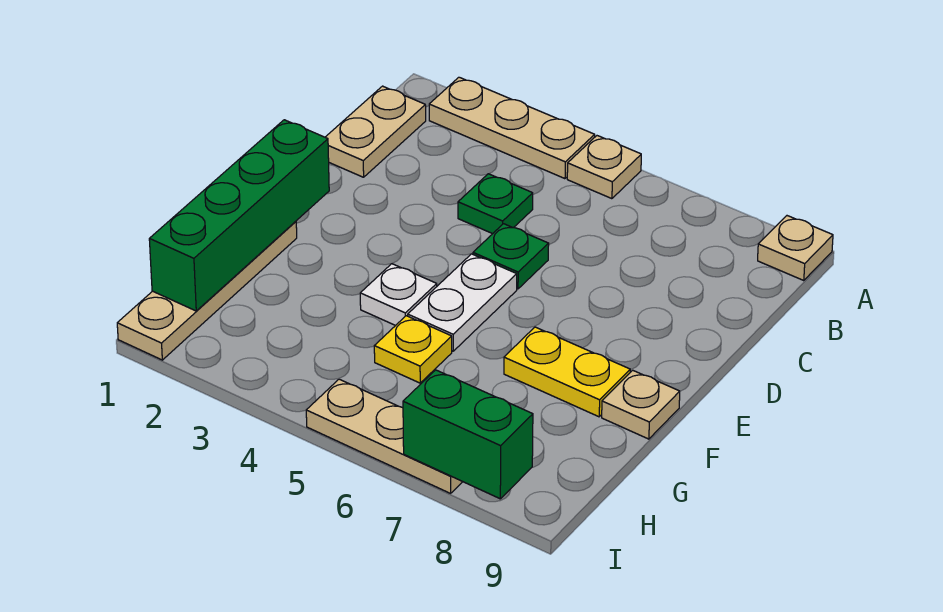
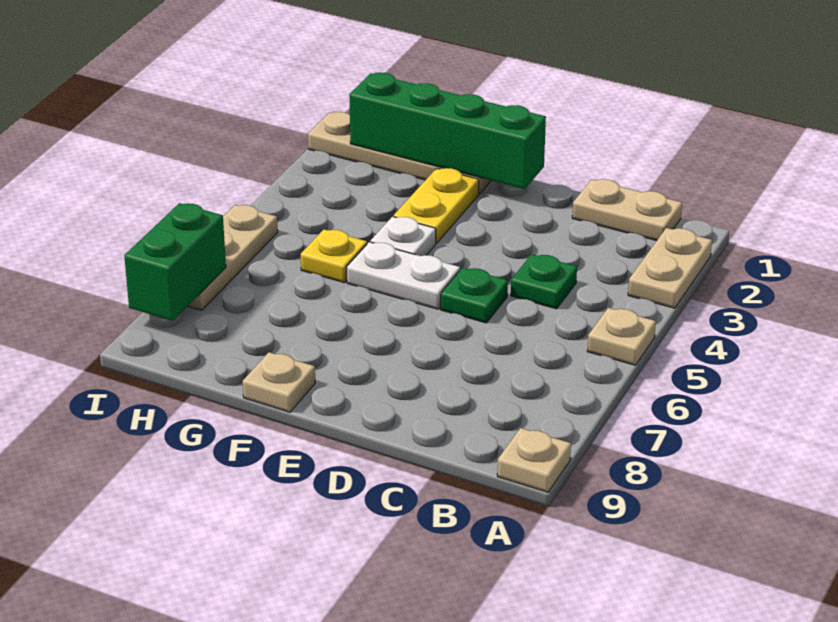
tan plate A2:A4 level 1 -> tan plate A2:A3 level 1
yellow plate F7:F8 level 1 -> yellow plate F2:F3 level 1

